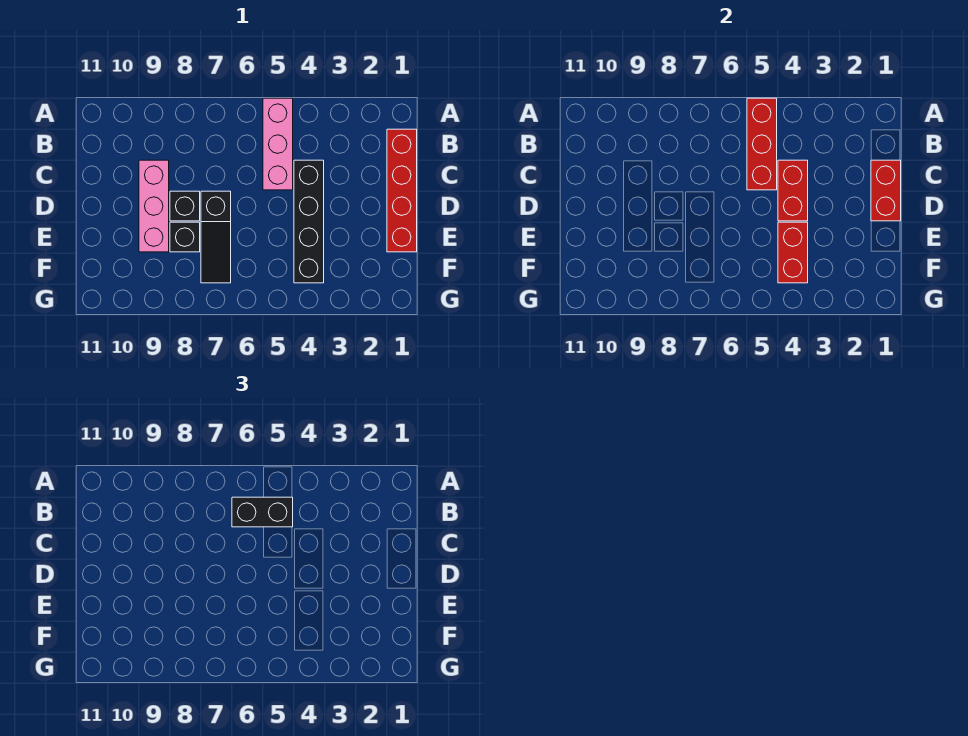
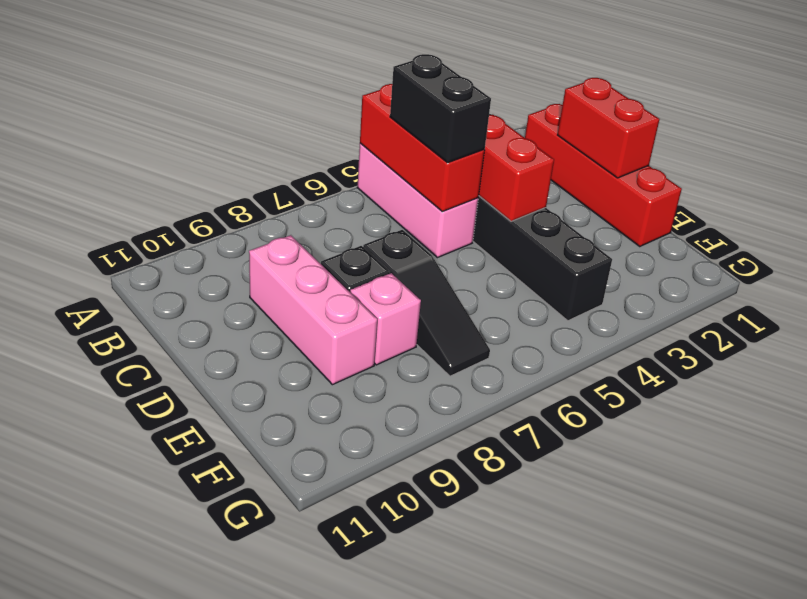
black brick B5:B6 level 3 -> black brick B5:C5 level 3
red brick E4:F4 level 2 -> none
black brick E8 level 1 -> pink brick E8 level 1

